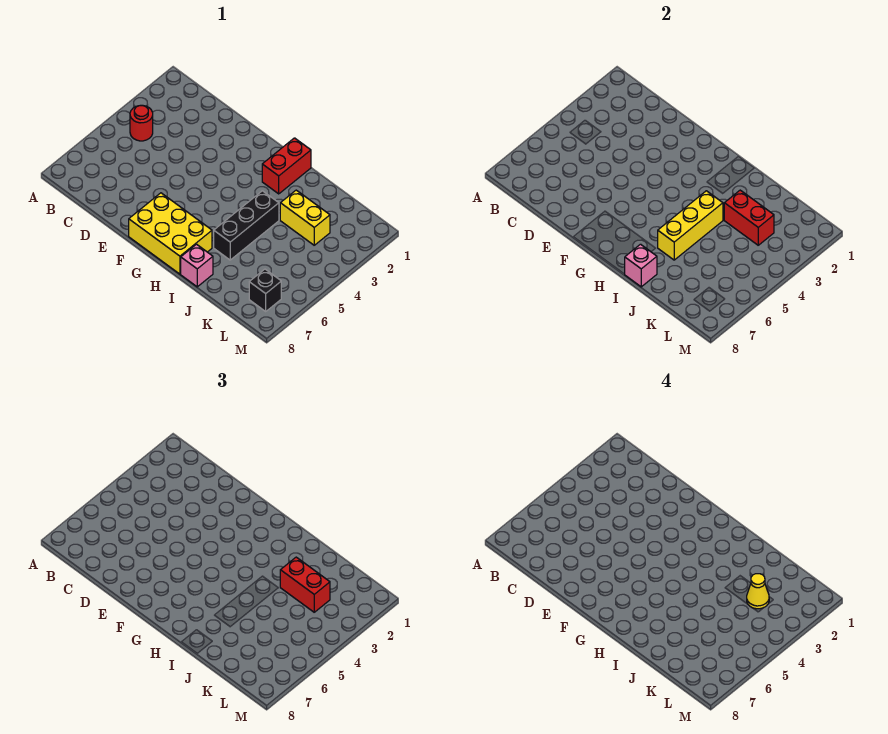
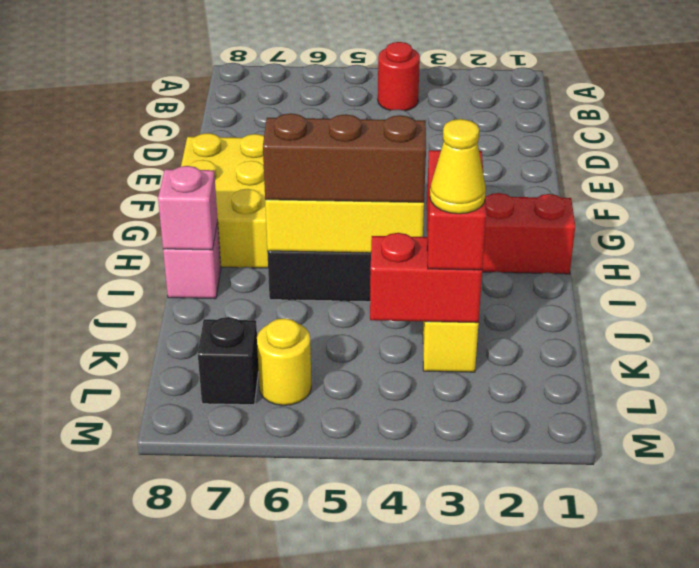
none -> brown brick I4:I6 level 3
red brick J3:K3 level 2 -> red brick K3:K4 level 2
none -> yellow round brick L6 level 1

